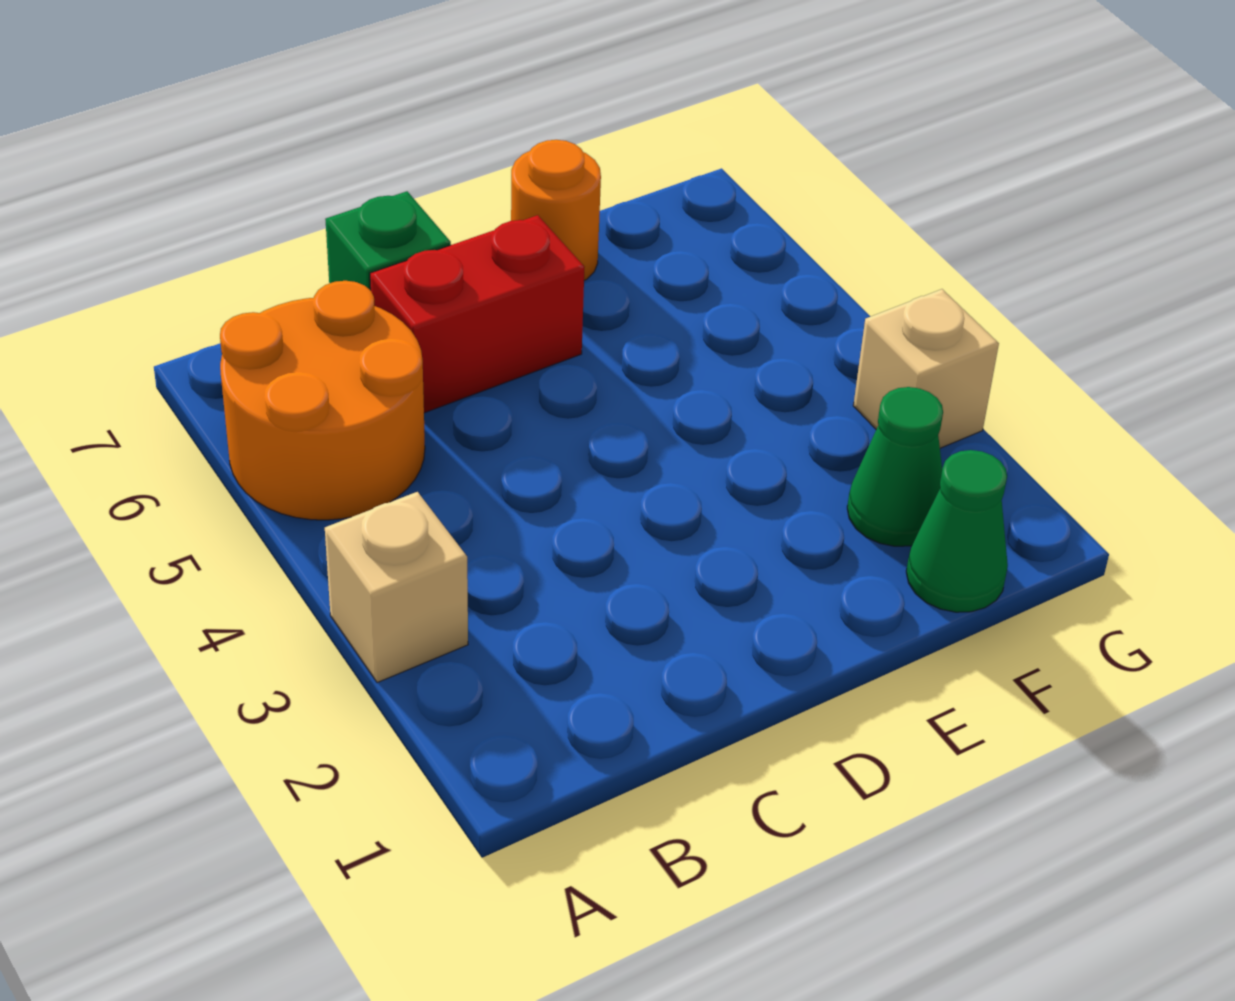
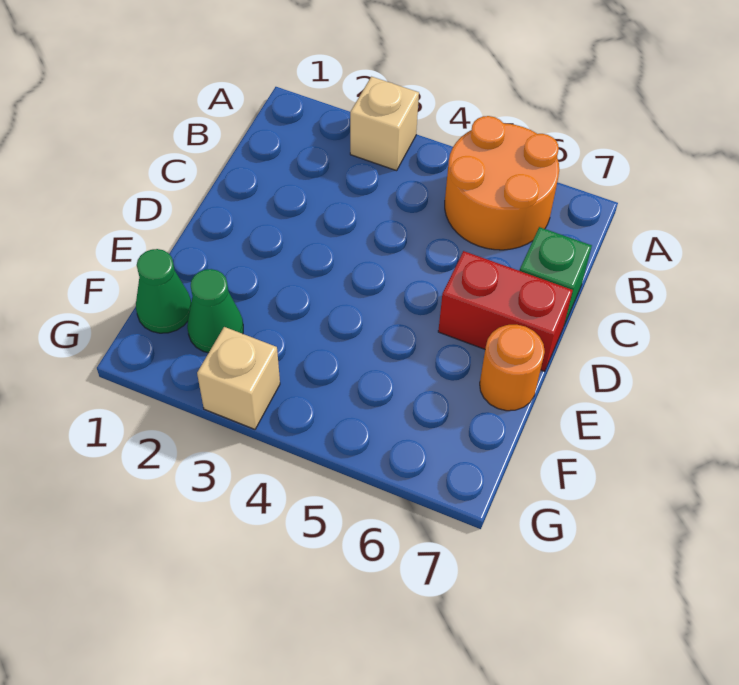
red brick C6:D6 level 1 -> red brick D6:D7 level 1

